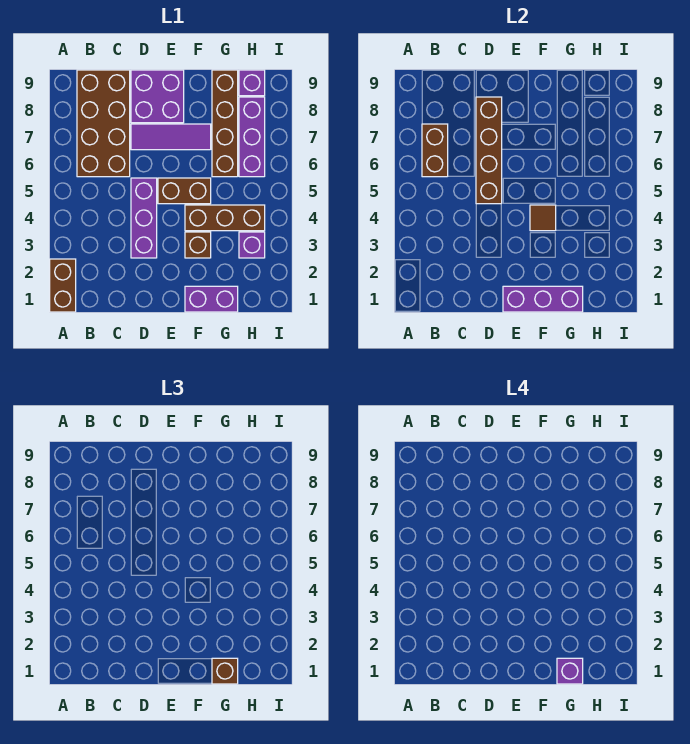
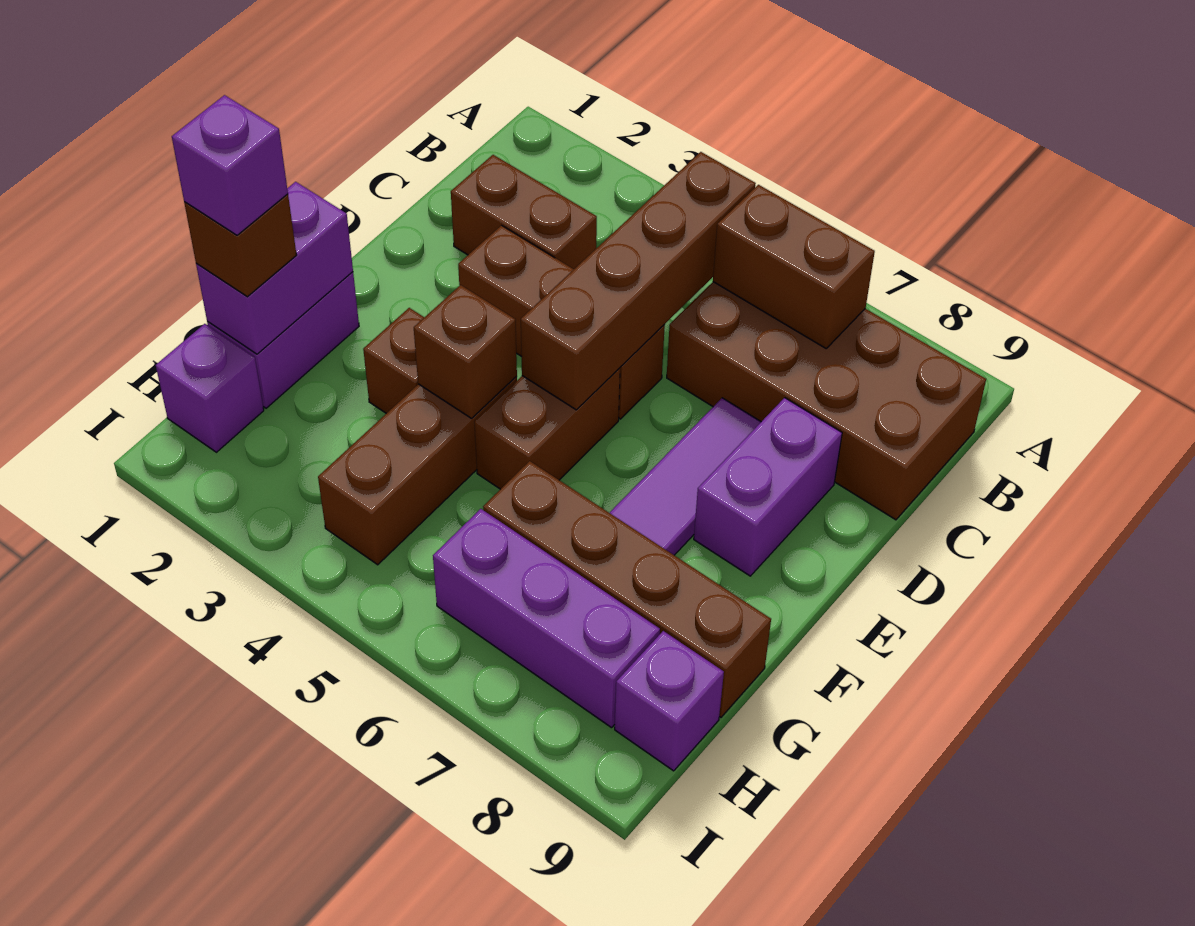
brown brick A1:A2 level 1 -> brown brick C2:C3 level 1
purple brick D3:D5 level 1 -> brown brick D3:D5 level 1
brown brick D5:D8 level 2 -> brown brick B5:E5 level 2
purple brick D8:E9 level 1 -> purple brick D8:E8 level 1
purple brick E1:G1 level 2 -> purple brick F1:G1 level 2
brown tile F4 level 2 -> brown brick F4 level 2
purple brick H3 level 1 -> purple brick H1 level 1

